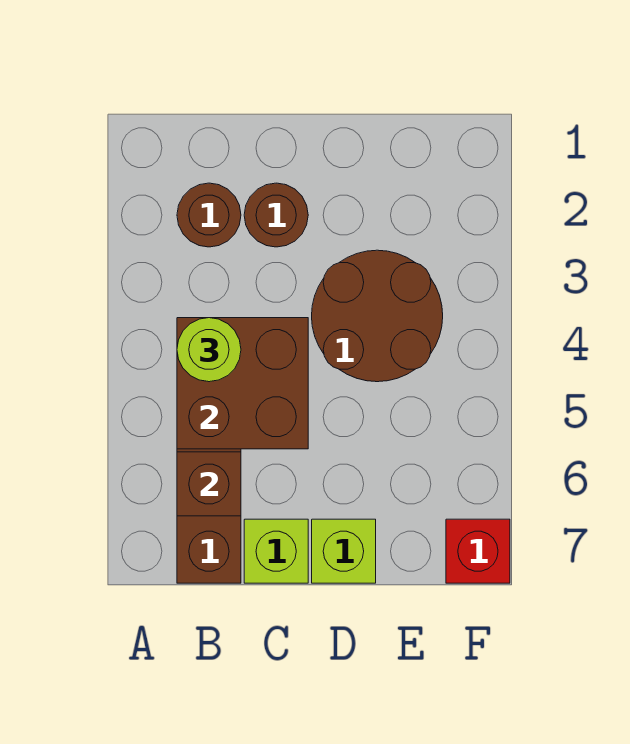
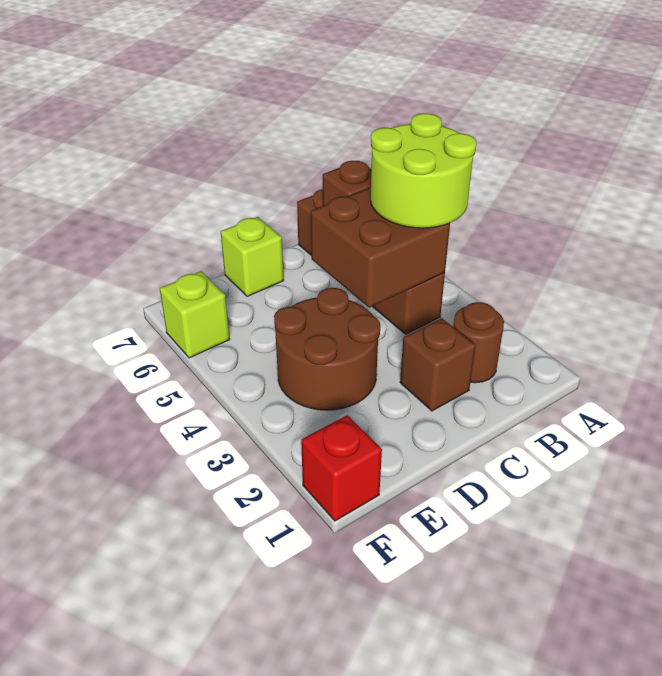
lime round brick B4 level 3 -> lime round brick A4:B5 level 3
brown round brick C2 level 1 -> brown brick C2 level 1
lime brick C7 level 1 -> lime brick F6 level 1
red brick F7 level 1 -> red brick F1 level 1

